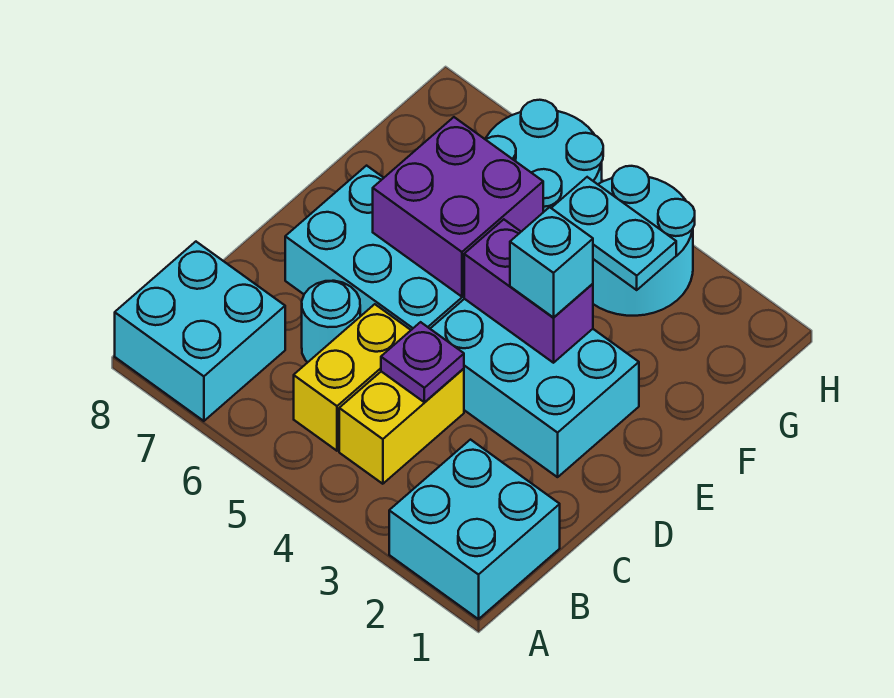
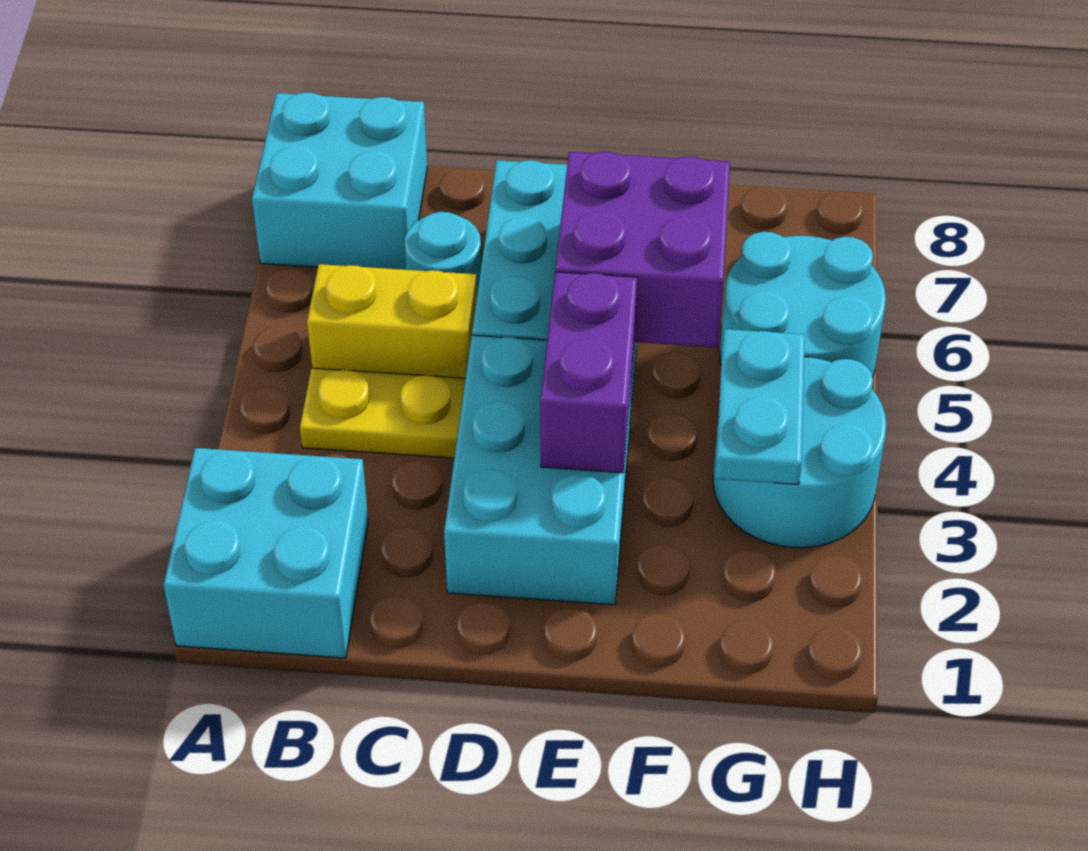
yellow brick B4:C4 level 1 -> yellow plate B4:C4 level 1
purple plate C4 level 2 -> none
cyan brick E3 level 3 -> none

